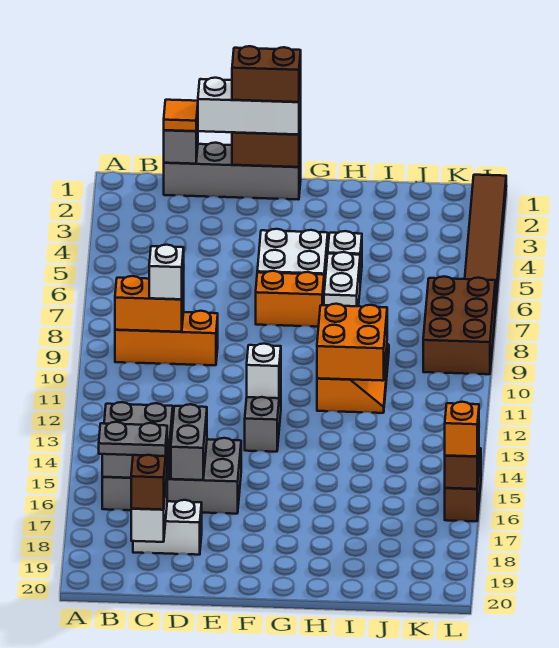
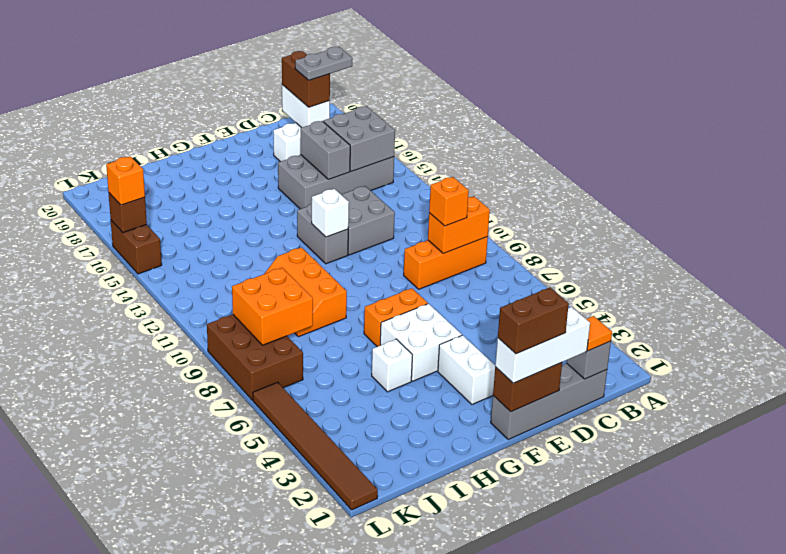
white brick C9 level 3 -> orange brick C9 level 3
none -> grey brick D12:E13 level 1
white brick H6:H7 level 1 -> white brick F3:F4 level 1
orange brick H10:I11 level 2 -> orange brick J8:K9 level 2

